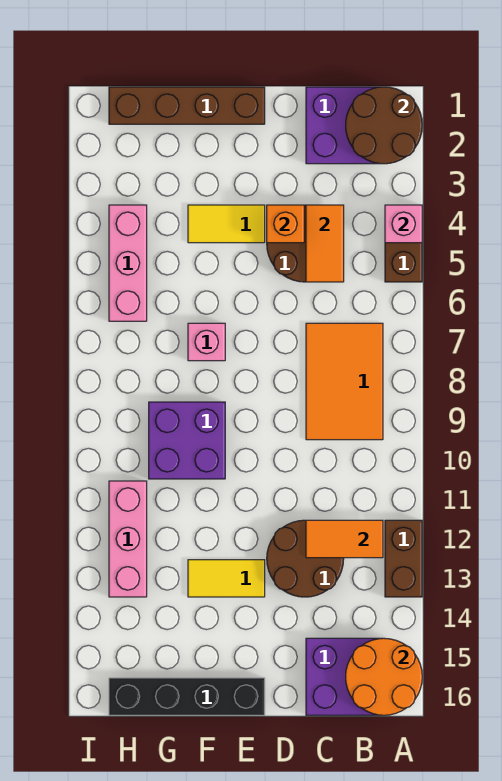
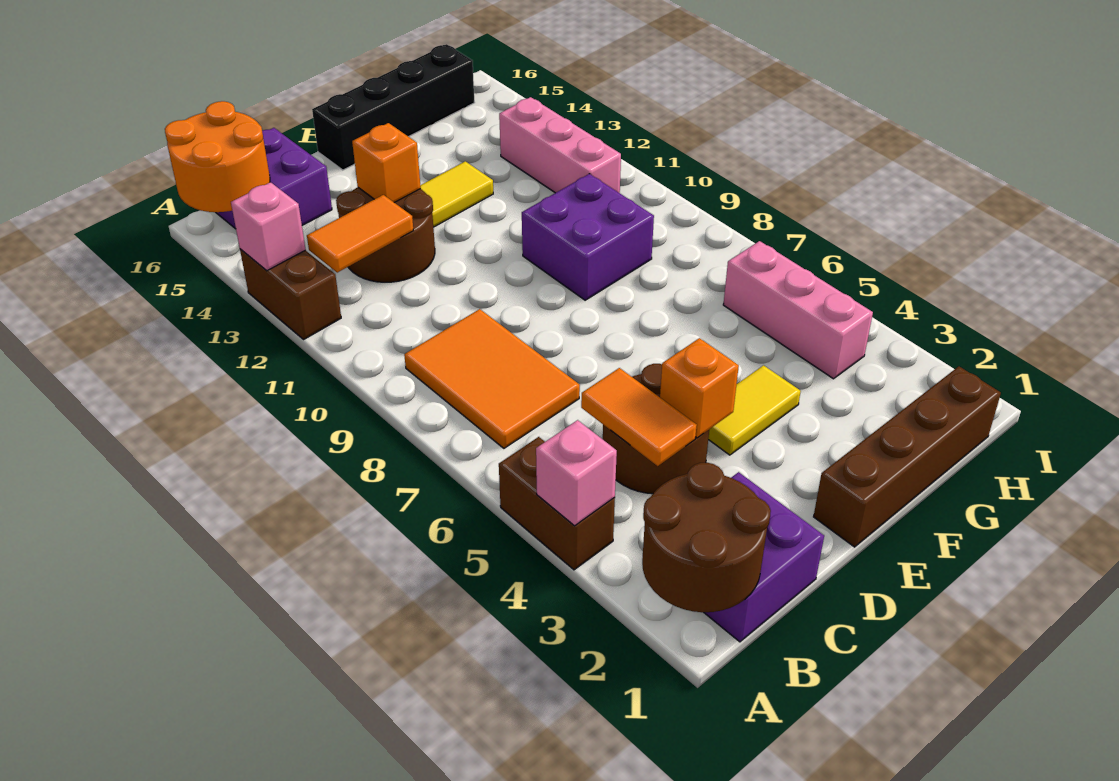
none -> orange brick D13 level 2
pink brick F7 level 1 -> pink brick A13 level 2

